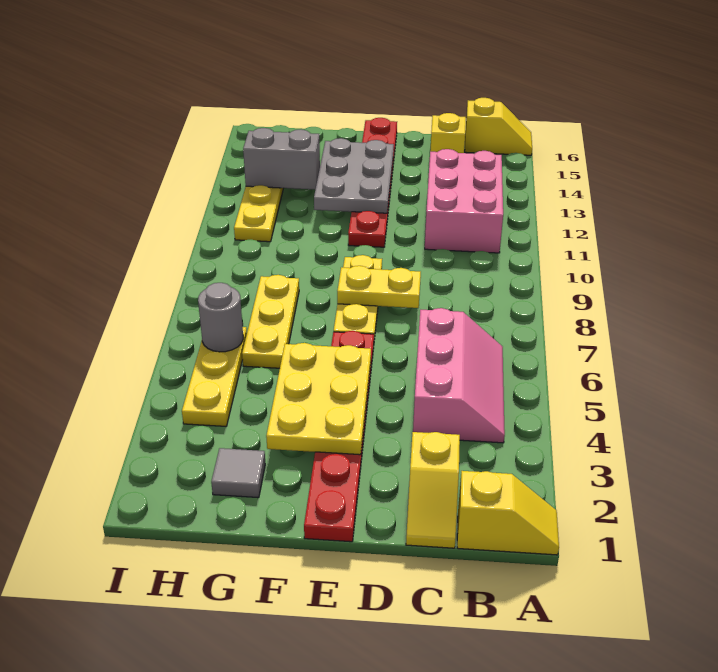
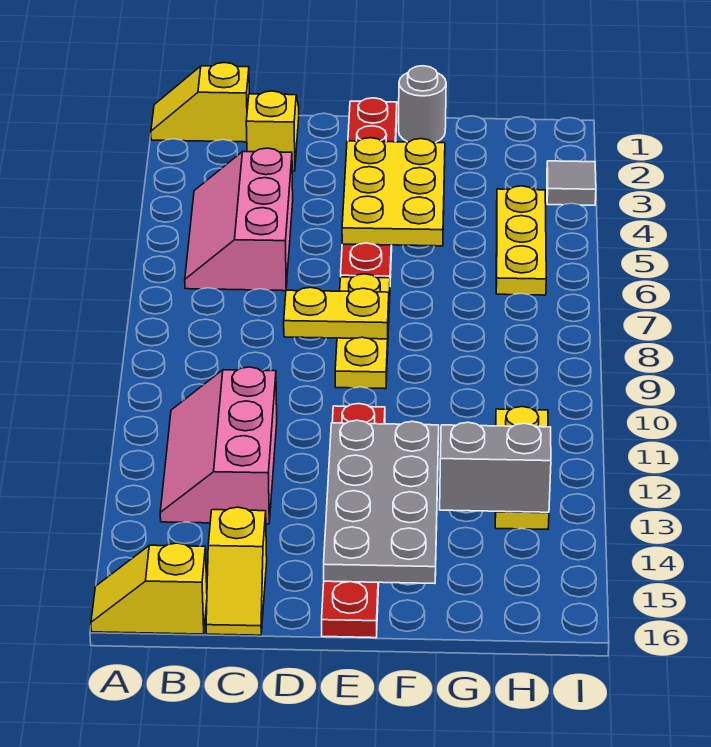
pink brick B11:C13 level 1 -> pink slope B11:C13 level 1 top C
grey plate E12:F14 level 2 -> grey plate E12:F15 level 2
grey tile G2 level 1 -> grey tile I3 level 1
yellow plate G6:G8 level 1 -> none
grey round brick H6 level 2 -> grey round brick F1 level 1

